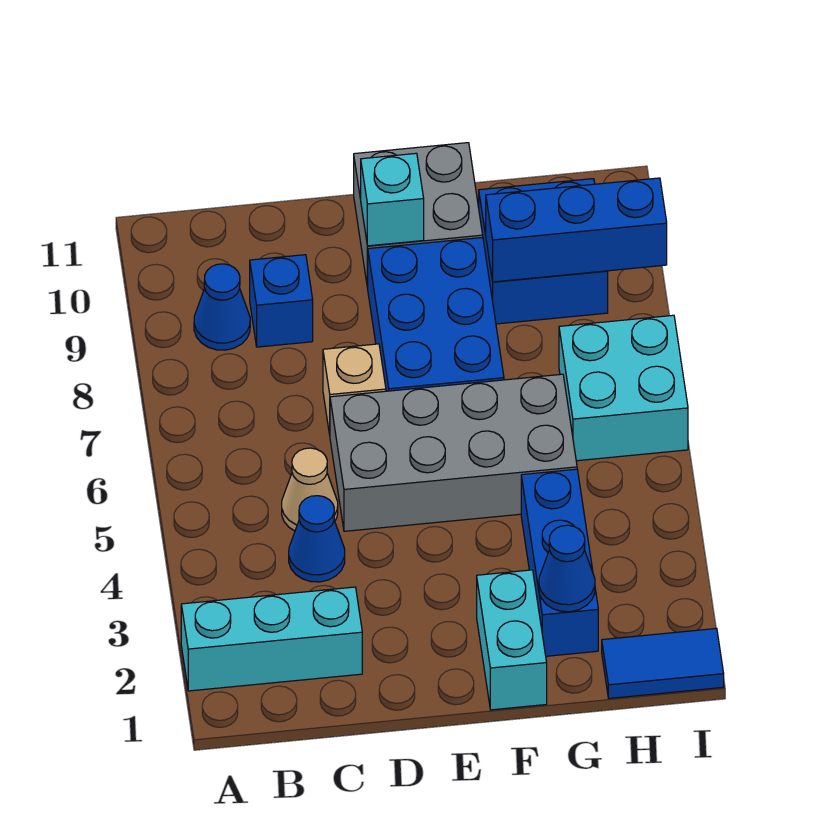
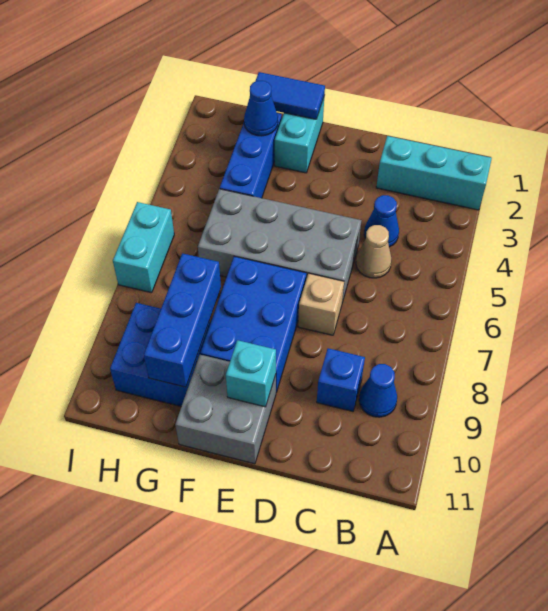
blue brick G9:I9 level 2 -> blue brick G8:G10 level 2
blue tile H1:I1 level 1 -> blue tile F1:G1 level 2
cyan brick H6:I7 level 1 -> cyan brick I6:I7 level 1

